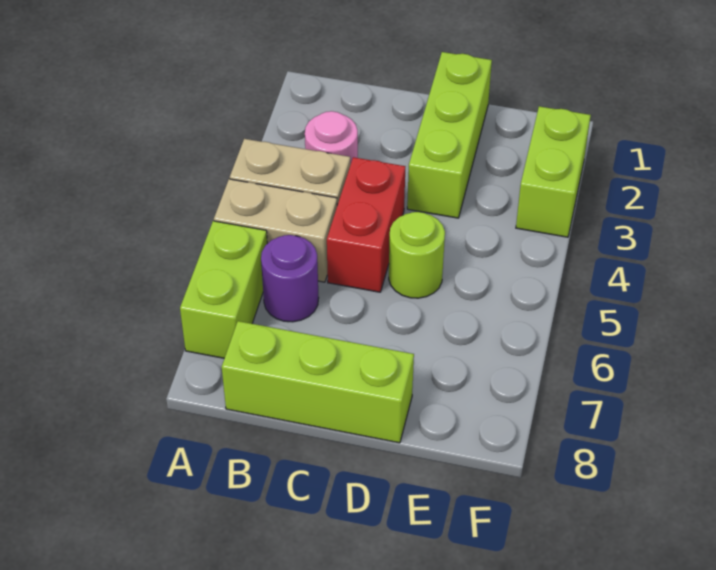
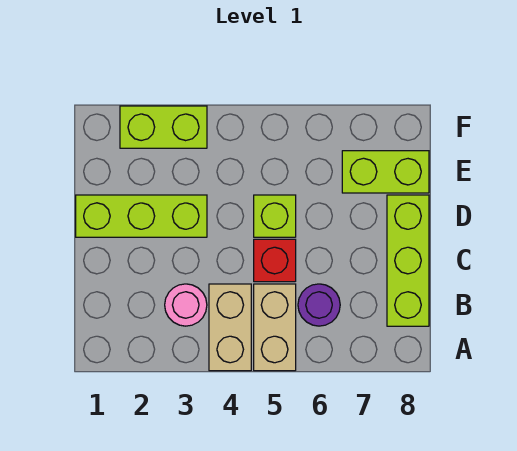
lime brick A6:A7 level 1 -> lime brick E7:E8 level 1
red brick C4:C5 level 1 -> red brick C5 level 1
lime round brick D5 level 1 -> lime brick D5 level 1

